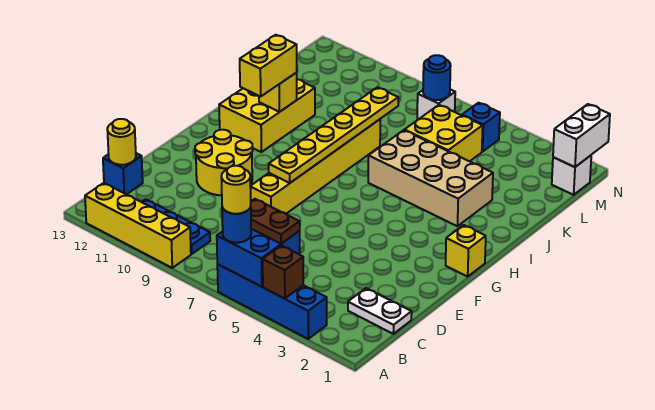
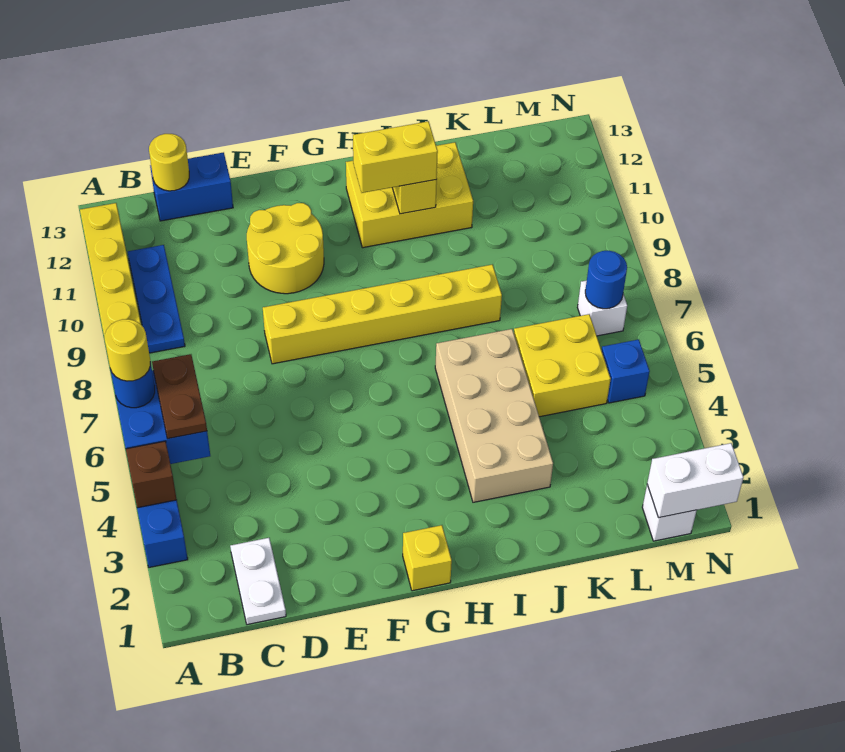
blue brick C13 level 1 -> blue brick C13:D13 level 1
yellow plate F8:K8 level 2 -> none

